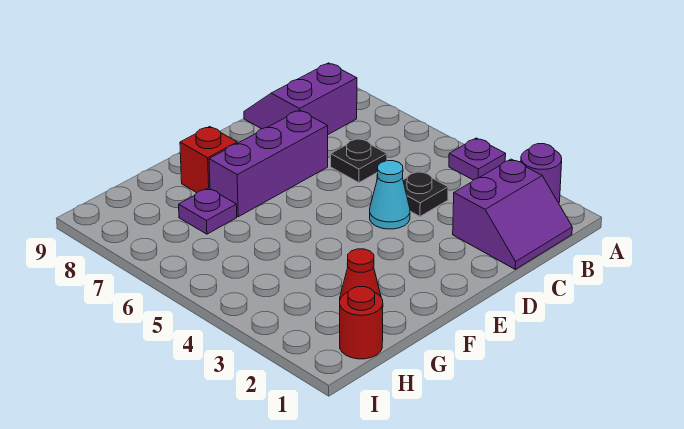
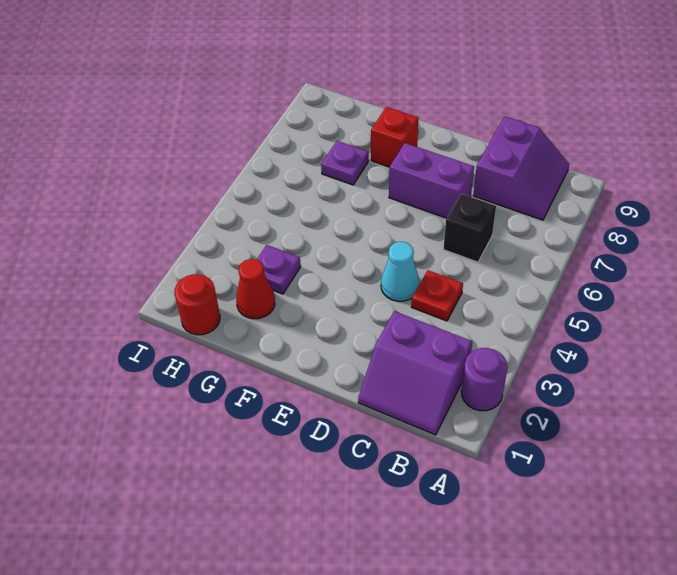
purple plate A4 level 1 -> purple plate G3 level 1
purple slope B8:C9 level 1 top 8 -> purple slope B8:C9 level 1 top C
black plate C4 level 1 -> red plate C4 level 1
black plate C6 level 1 -> black brick C6 level 1
purple brick D7:F7 level 1 -> purple brick D7:E7 level 1

